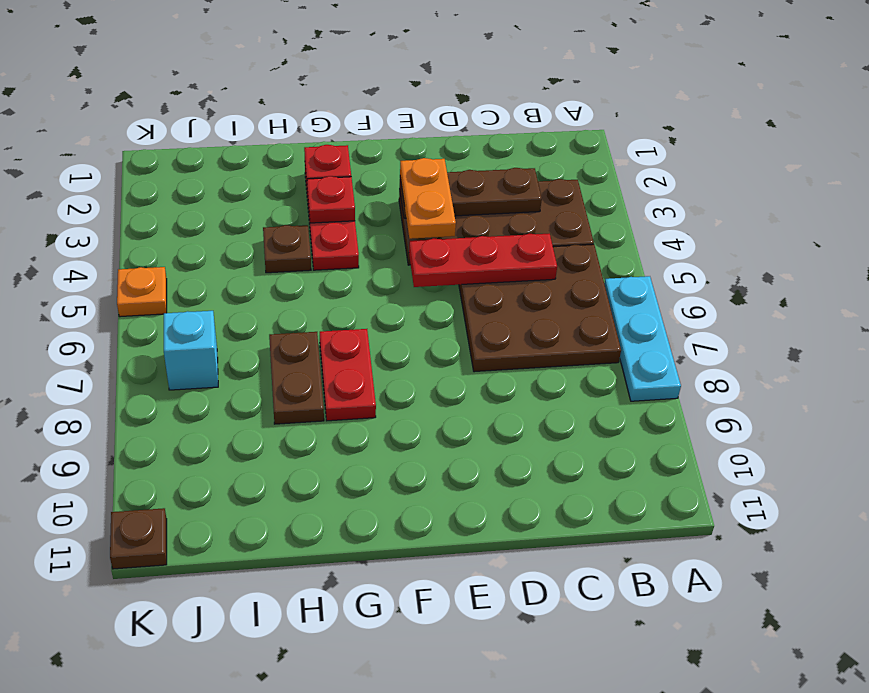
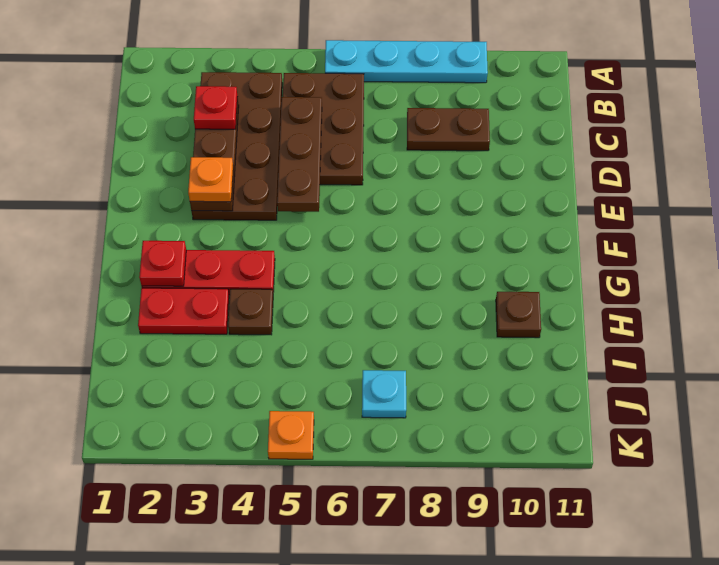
cyan plate A6:A8 level 1 -> cyan plate A6:A9 level 1
brown plate B5:D7 level 1 -> brown plate B5:D6 level 1
red plate C5:E5 level 2 -> brown plate C5:E5 level 2
orange plate E3:E4 level 3 -> orange plate E3 level 3
red plate G3 level 2 -> red plate C3 level 3
red plate G7:G8 level 1 -> red plate H2:H3 level 1
brown plate H7:H8 level 1 -> brown plate C8:C9 level 1
cyan brick J7 level 1 -> cyan plate J7 level 1
brown plate K11 level 1 -> brown plate H10 level 1

